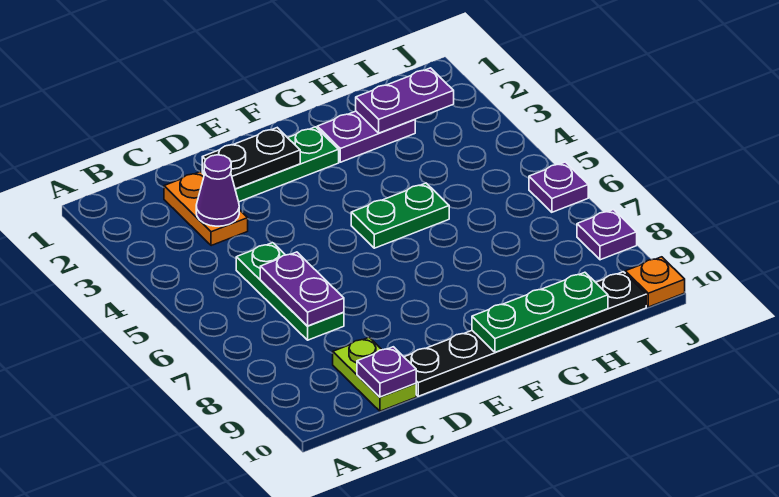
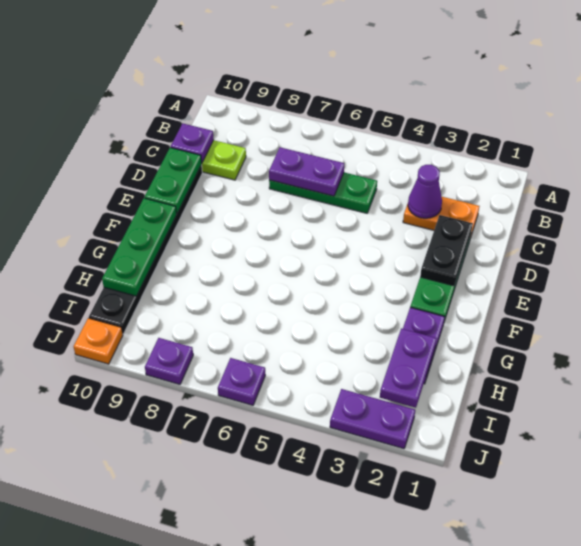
green plate F5:G5 level 1 -> green plate D10:E10 level 2
none -> purple plate J2:J3 level 1

